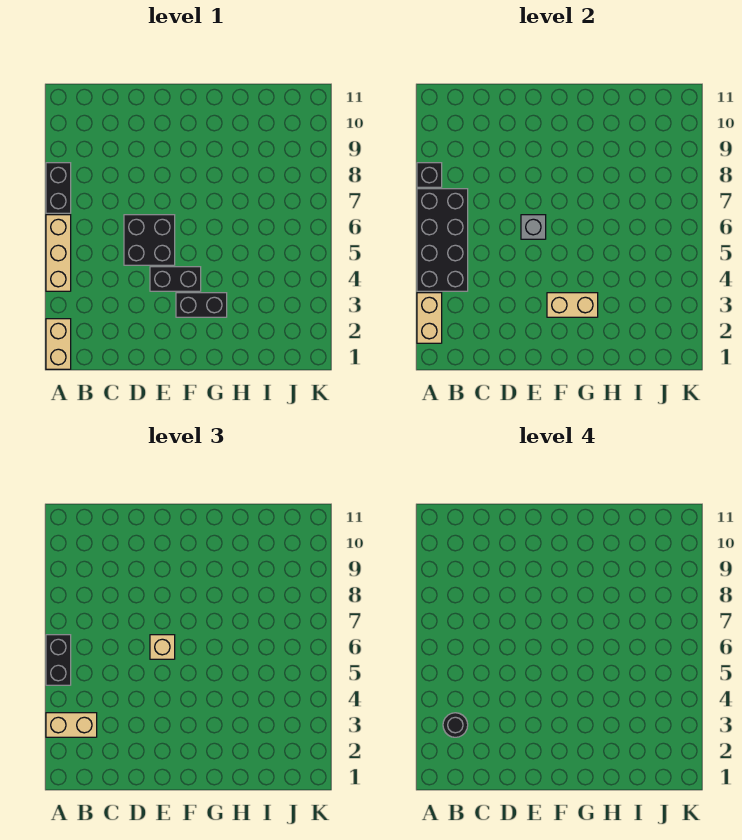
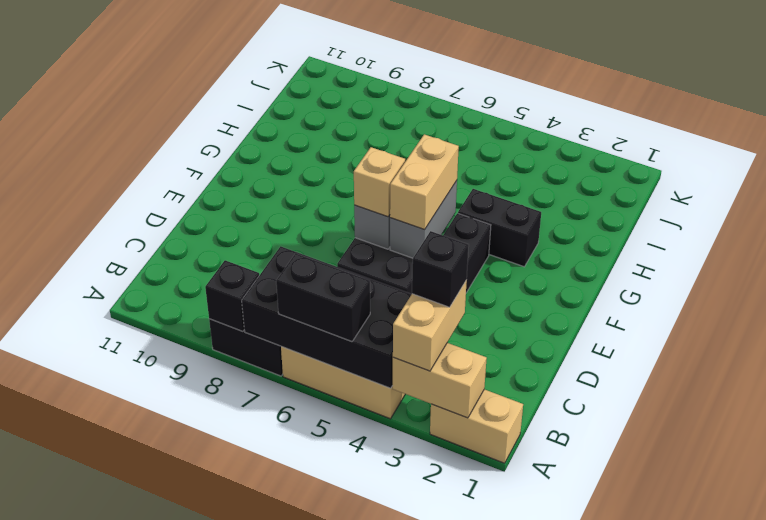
black round brick B3 level 4 -> black brick B3 level 4
none -> grey brick E5:F5 level 2
black brick F3:G3 level 1 -> black brick G3:G4 level 1
tan brick F3:G3 level 2 -> tan brick E5:F5 level 3

